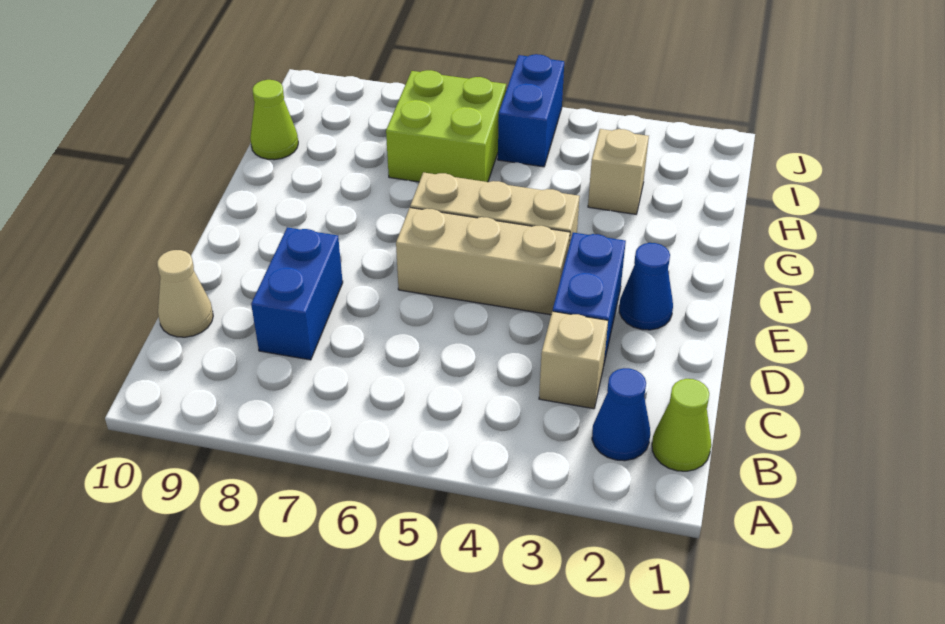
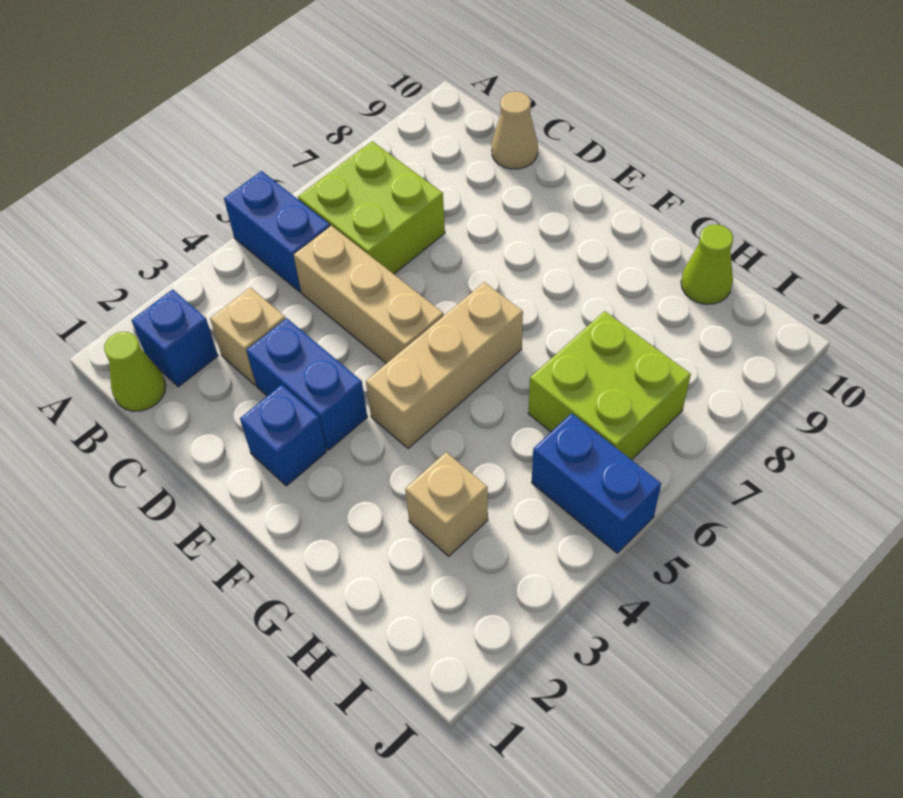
blue cone B2 level 1 -> blue brick B2 level 1
none -> lime brick B6:C7 level 1
blue brick C8:D8 level 1 -> blue brick A5:B5 level 1
blue cone E2 level 1 -> blue brick E2 level 1
tan brick E4:E6 level 1 -> tan brick C5:E5 level 1

